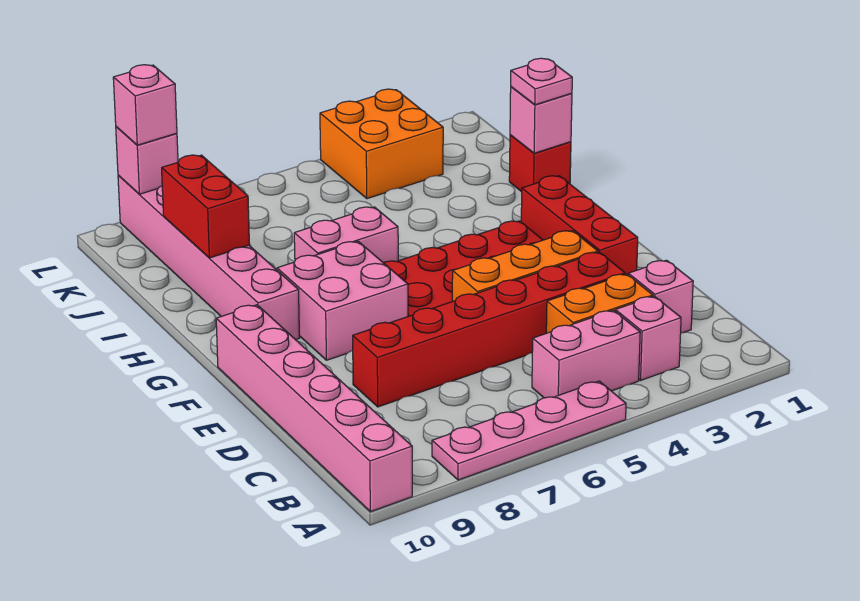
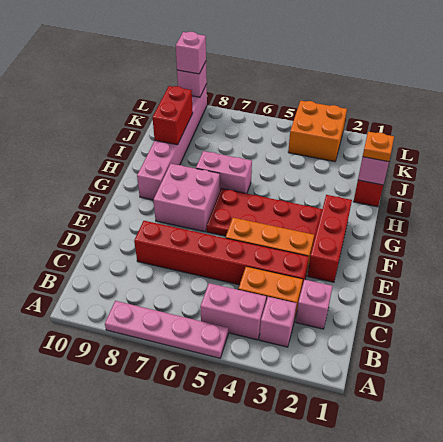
pink brick A10:F10 level 1 -> none
pink plate I1 level 3 -> orange plate I1 level 3

